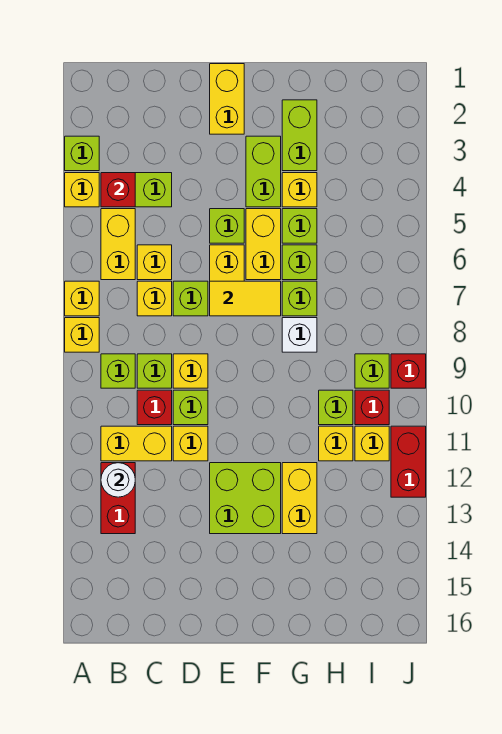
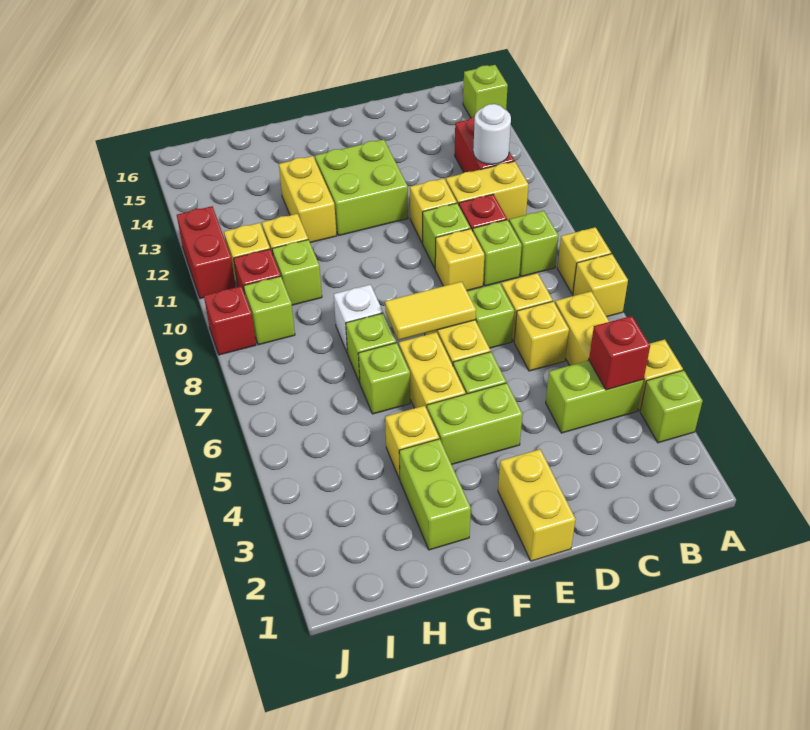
lime brick F3:F4 level 1 -> lime brick E4:F4 level 1
lime brick G5 level 1 -> lime brick A15 level 1

